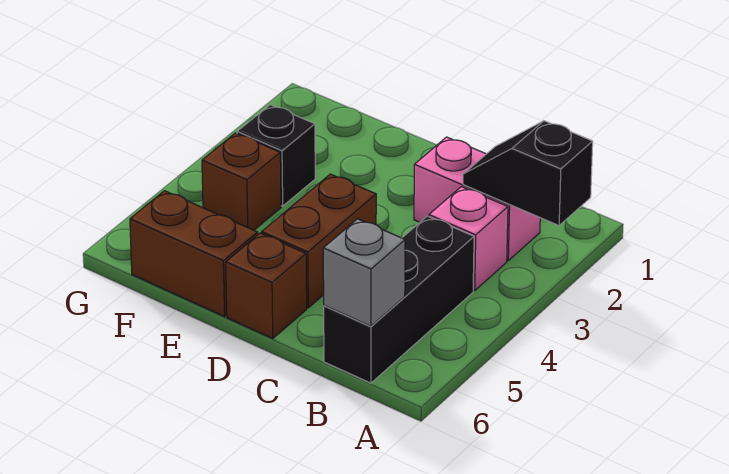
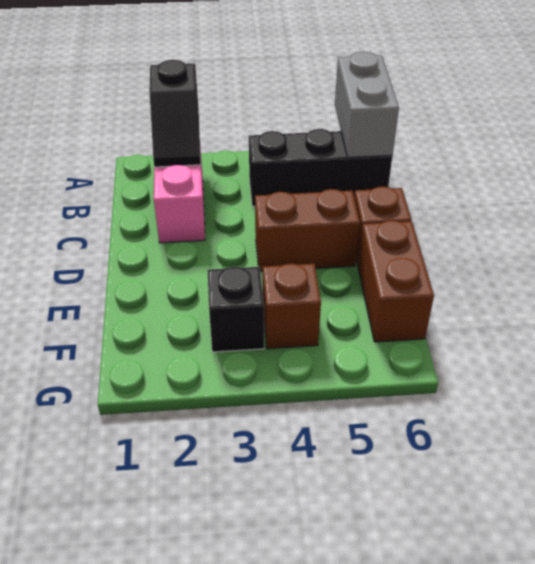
pink brick B3 level 1 -> none
grey brick B6 level 2 -> grey brick A6:B6 level 2

